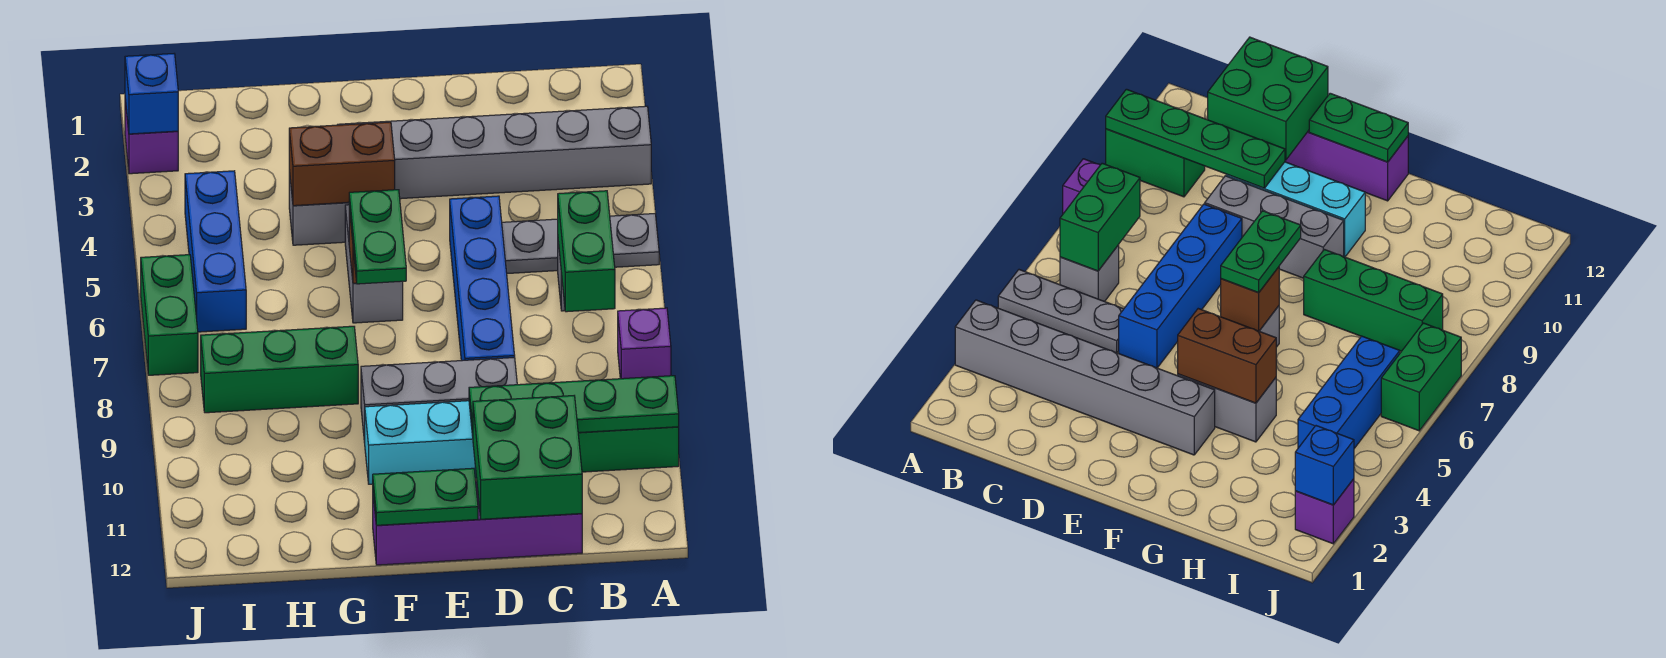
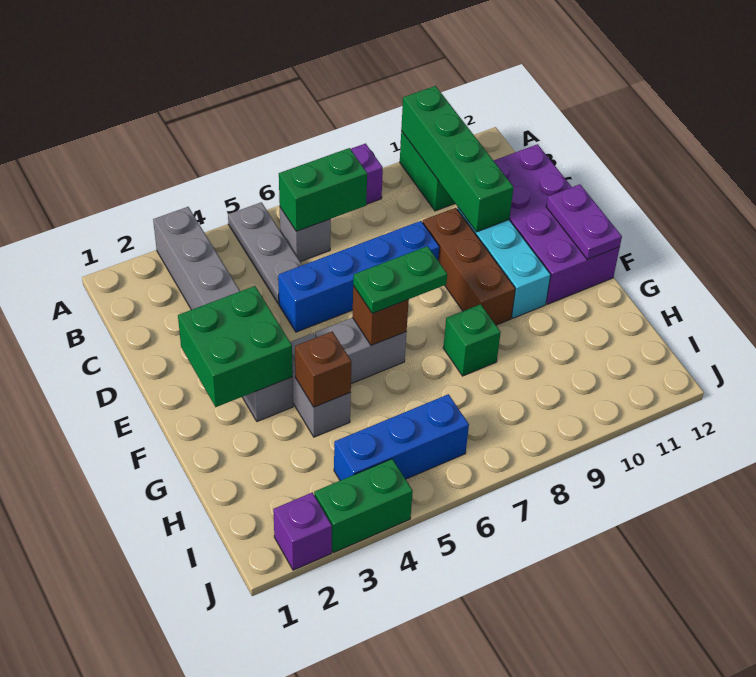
green plate A10:D10 level 2 -> green brick A10:D10 level 2
green brick C11:D12 level 2 -> green brick E2:F3 level 2
purple brick C12:F12 level 1 -> purple brick C11:F12 level 1
grey brick D9:F9 level 1 -> brown brick D9:F9 level 1
green plate E12:F12 level 2 -> purple plate E12:F12 level 2
brown brick F4:G4 level 2 -> brown brick G4 level 2
green brick G8:I8 level 1 -> green brick G8 level 1
blue brick J2 level 2 -> none
green brick J6:J7 level 1 -> green brick J3:J4 level 1

